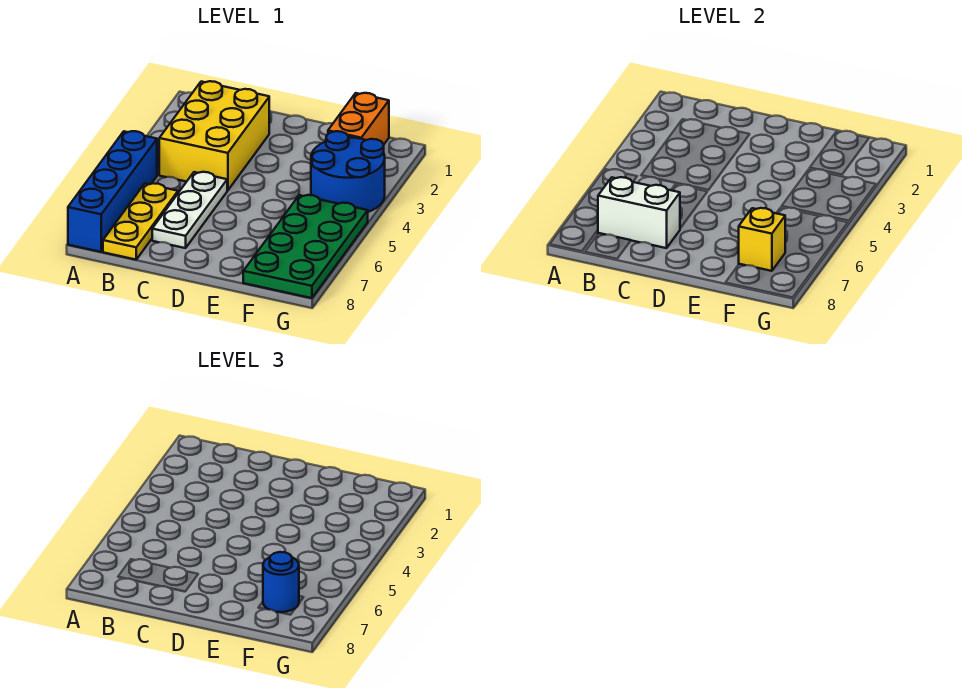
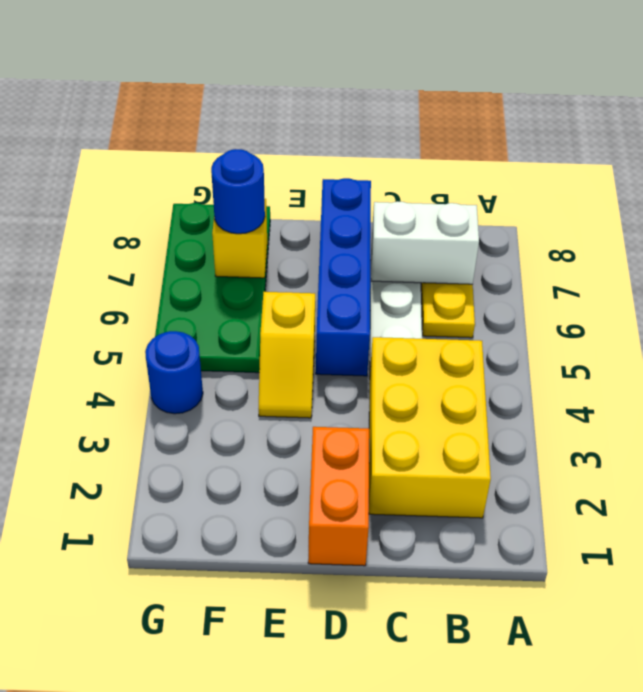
blue brick A5:A8 level 1 -> blue brick D5:D8 level 1
none -> yellow slope E4:E5 level 1 top 5
orange brick F1:F2 level 1 -> orange brick D1:D2 level 1
blue round brick F3:G4 level 1 -> blue round brick G4 level 1

